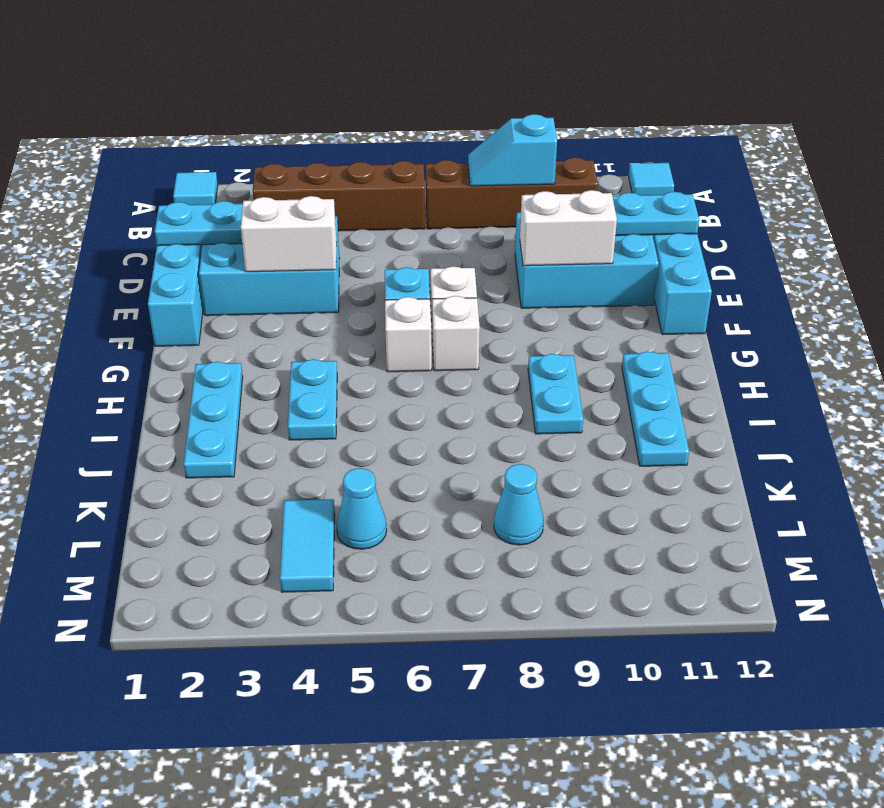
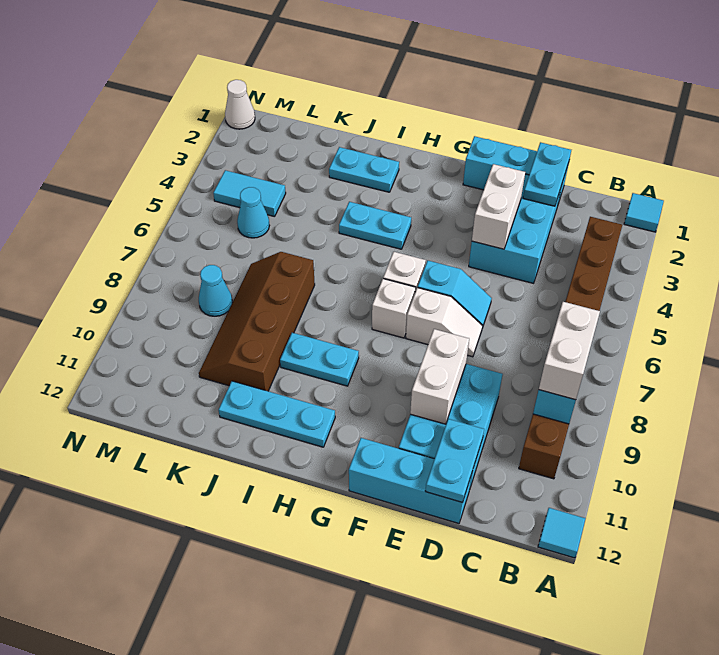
none -> white brick B8:B9 level 3
cyan plate H2:J2 level 1 -> cyan plate I2:J2 level 1
none -> brown slope J7:K10 level 1 top J
none -> white cone N1 level 1

